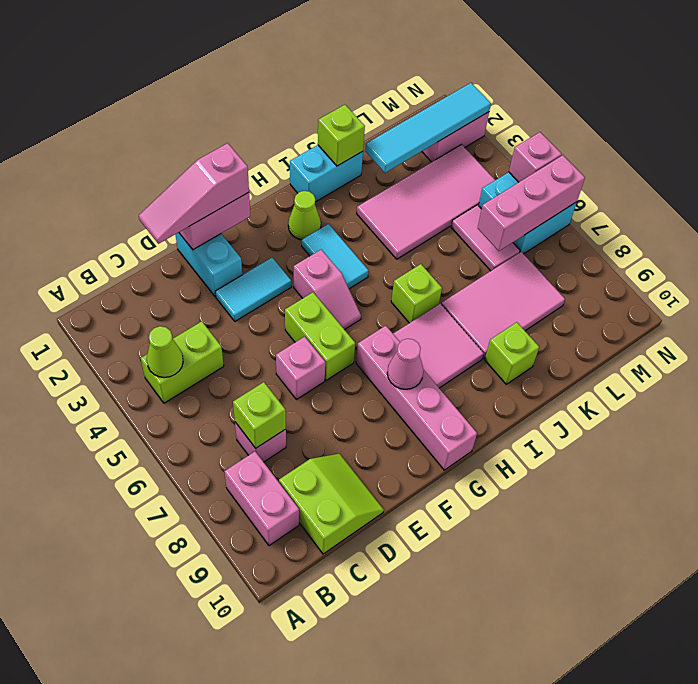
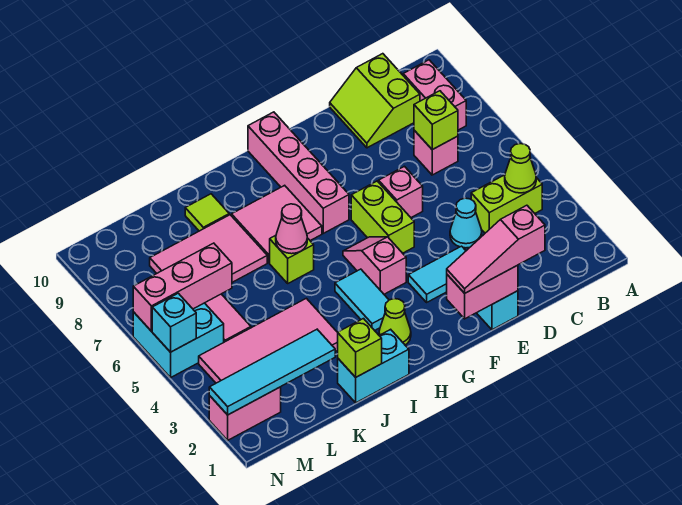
pink slope D1:F1 level 3 top F -> pink slope D1:F1 level 3 top D
none -> cyan cone D4 level 1
pink cone G8 level 2 -> pink cone I6 level 2
lime brick J9 level 1 -> lime tile J9 level 1
pink brick N5 level 2 -> cyan brick N5 level 2

